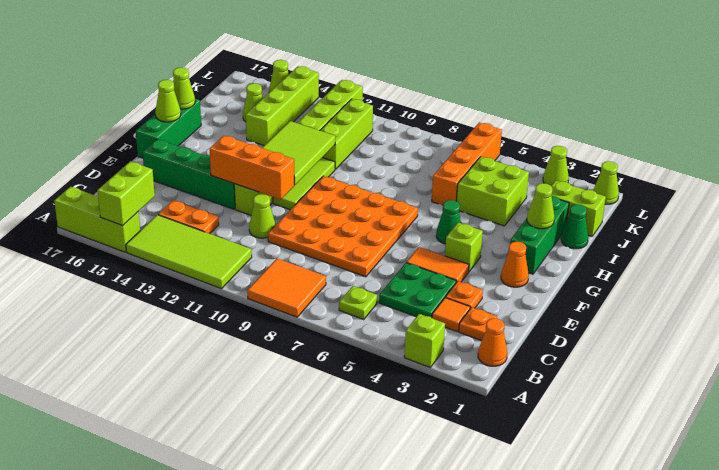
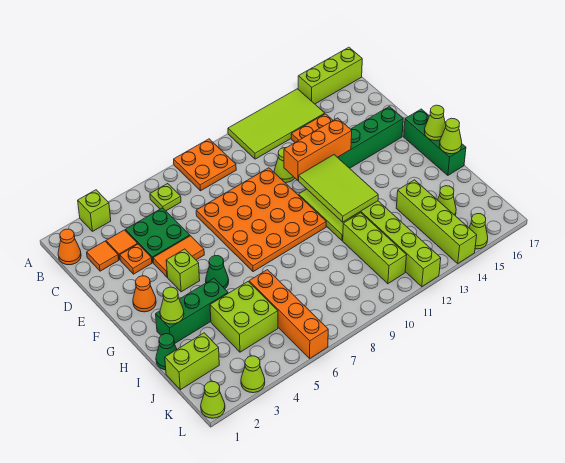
orange tile A8:B9 level 1 -> orange plate A8:B9 level 1
lime brick A15:B15 level 2 -> none
orange plate C2 level 1 -> orange tile C2 level 1
green brick G2:I2 level 1 -> green brick H2:H4 level 1

